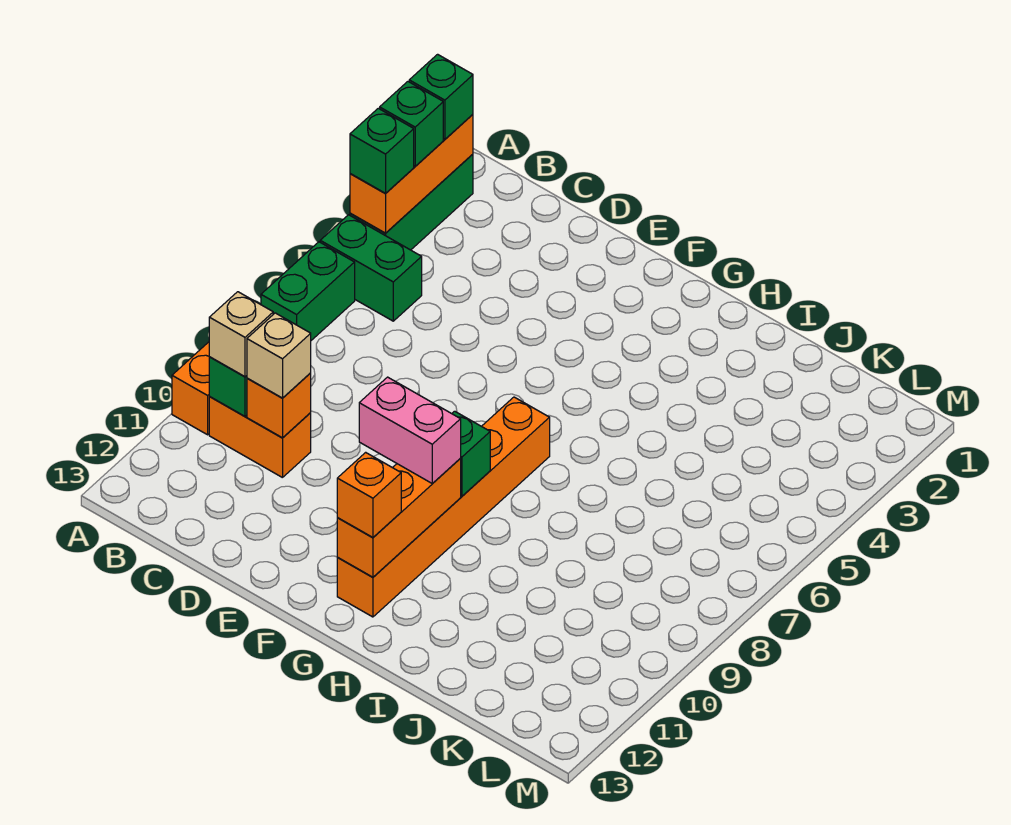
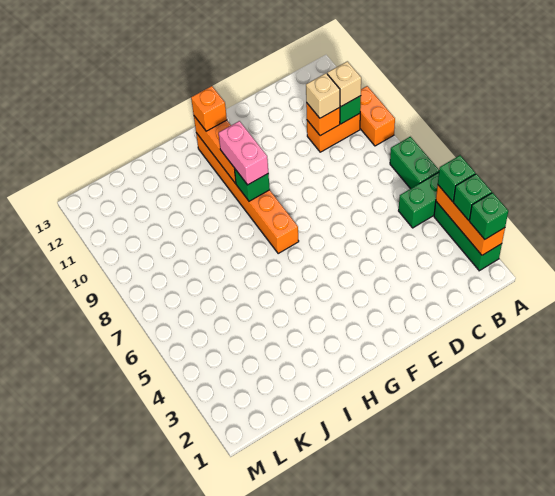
pink brick F10:G10 level 3 -> pink brick G9:G10 level 3

